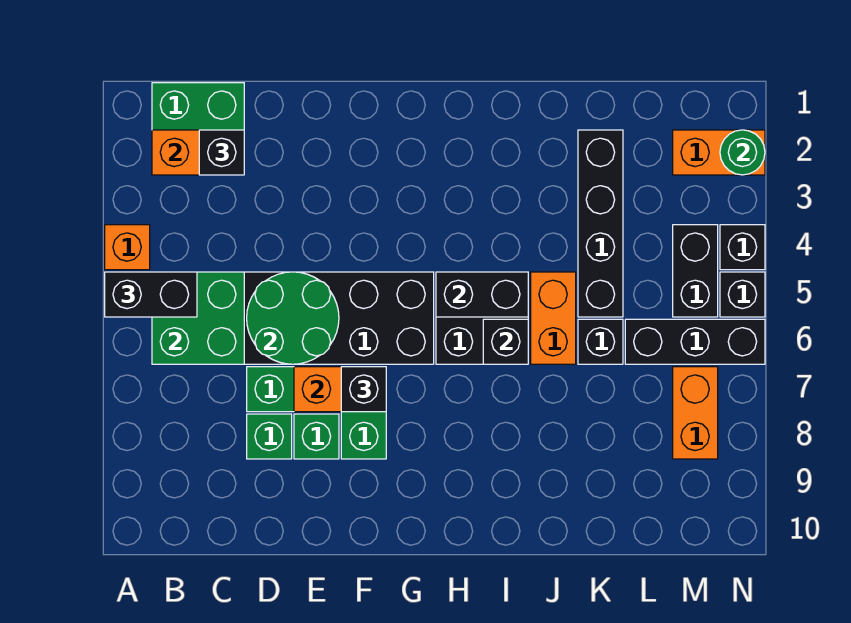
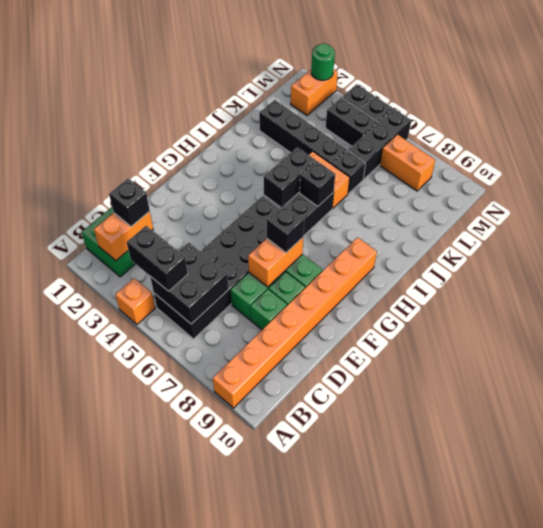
black brick A5:B5 level 3 -> black brick B4:B5 level 3
none -> orange brick A9:H9 level 1
green brick B5:C6 level 2 -> black brick B5:C6 level 2
green round brick D5:E6 level 2 -> none

